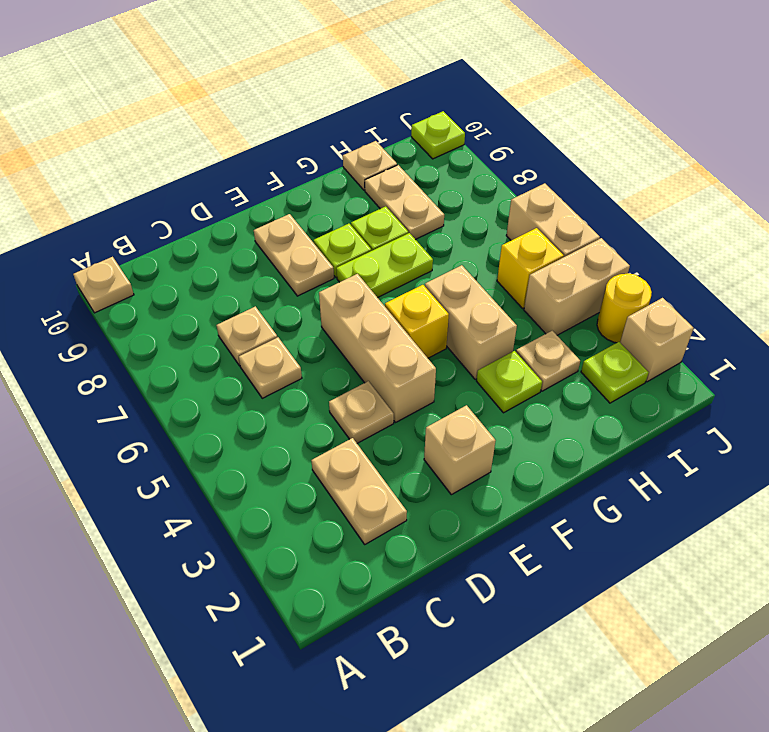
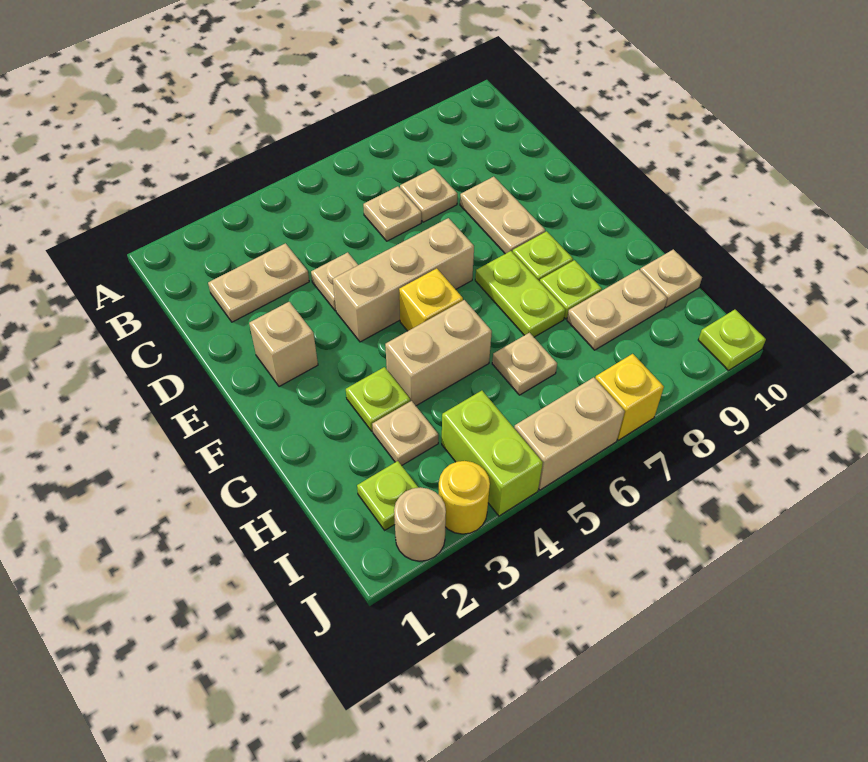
tan plate A10 level 1 -> tan plate H6 level 1
tan plate E8:E9 level 1 -> tan plate D8:E8 level 1
tan brick I4:J4 level 1 -> lime brick I4:J4 level 1
yellow brick I5 level 1 -> yellow brick J7 level 1
tan brick J2 level 1 -> tan round brick J2 level 1

